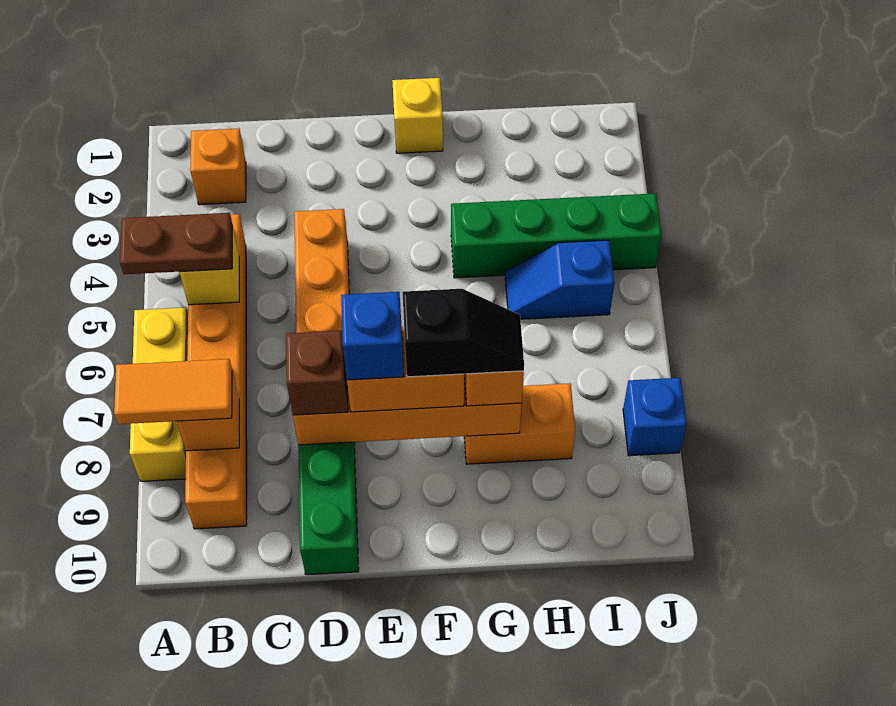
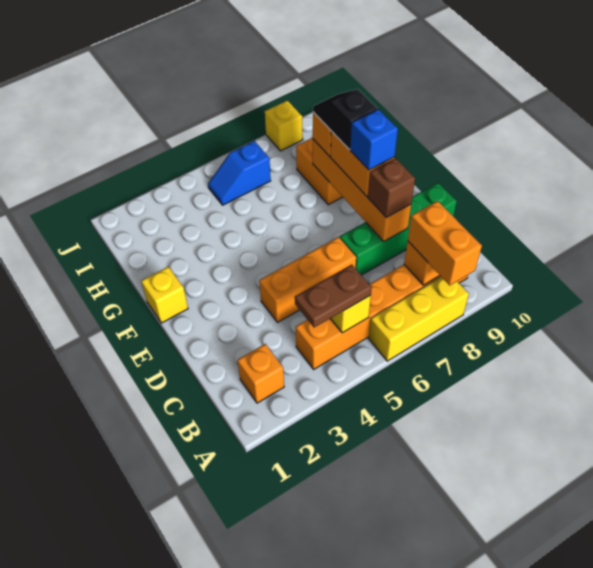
brown plate A5:B5 level 3 -> brown plate B4:B5 level 3
orange tile A8:B8 level 3 -> orange brick A8:B8 level 3
green brick G4:J4 level 1 -> none
blue slope H5:I5 level 1 top I -> blue slope I5:I6 level 1 top 6
blue brick J8 level 1 -> yellow brick J8 level 1

